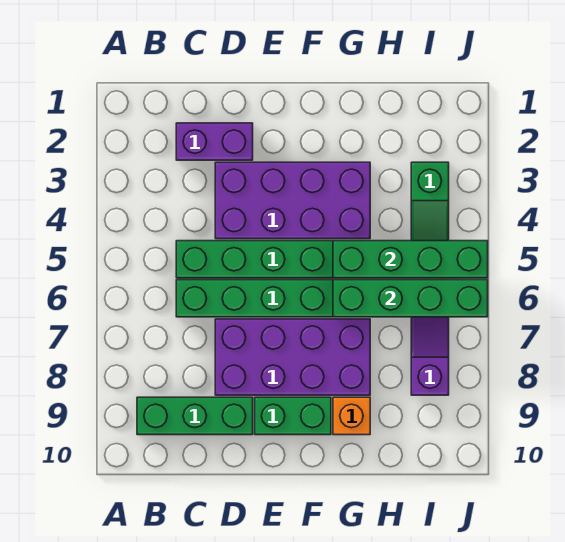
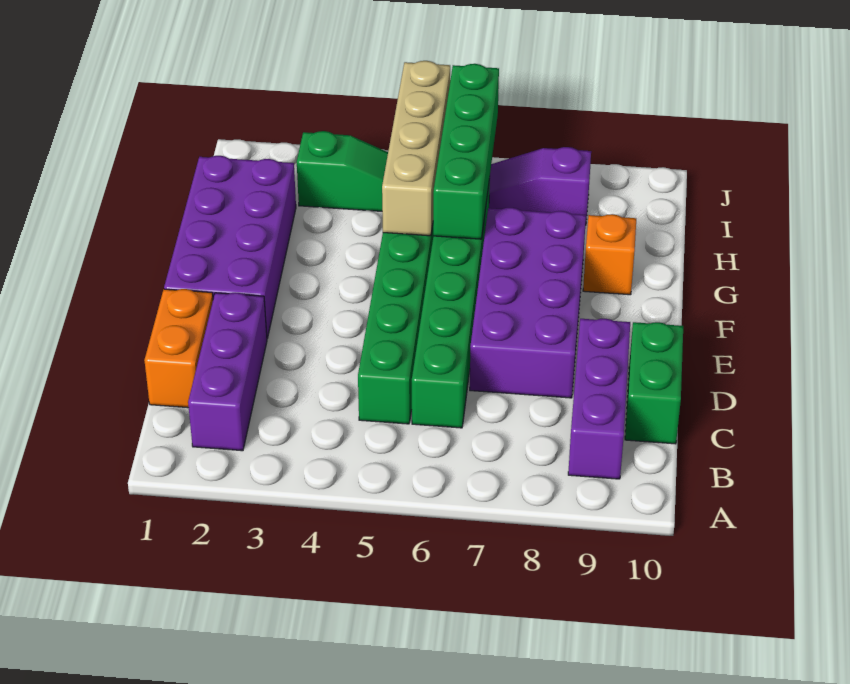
green brick B9:D9 level 1 -> purple brick B9:D9 level 1
none -> orange brick C1:D1 level 1
purple brick C2:D2 level 1 -> purple brick B2:D2 level 1
purple brick D3:G4 level 1 -> purple brick E1:H2 level 1
green brick E9:F9 level 1 -> green brick C10:D10 level 1
green brick G5:J5 level 2 -> tan brick G5:J5 level 2

